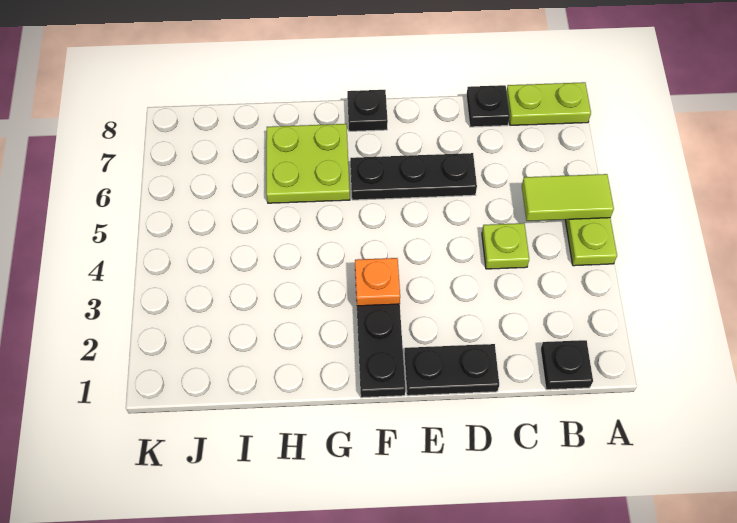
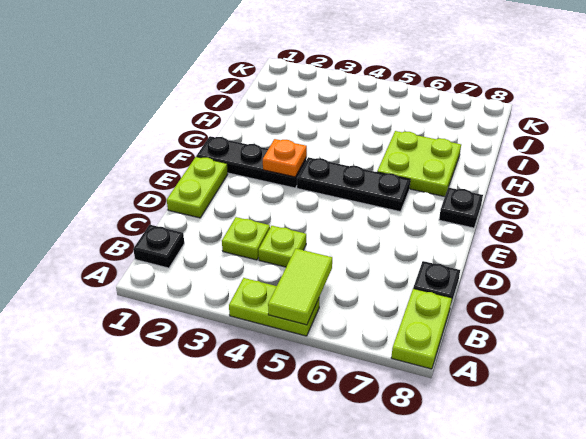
none -> lime plate C3 level 1
black plate D1:E1 level 1 -> lime plate D1:E1 level 1
black plate D6:F6 level 1 -> black plate F4:F6 level 1

